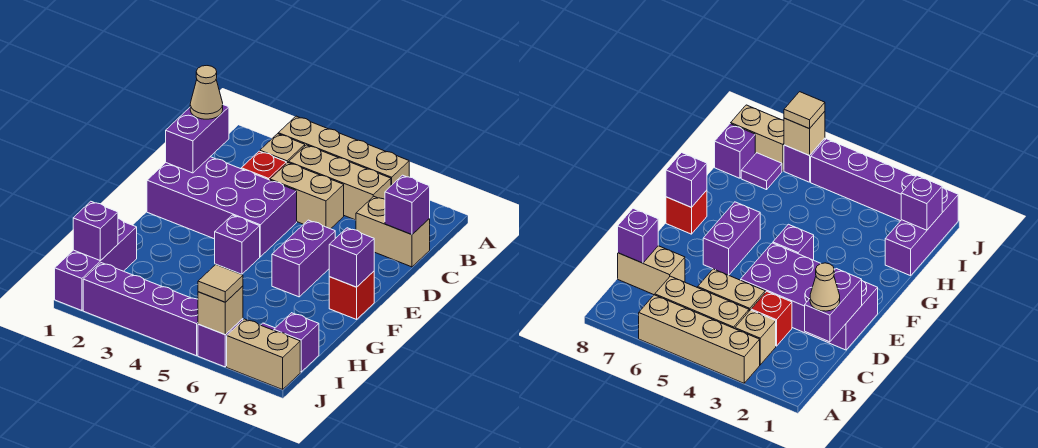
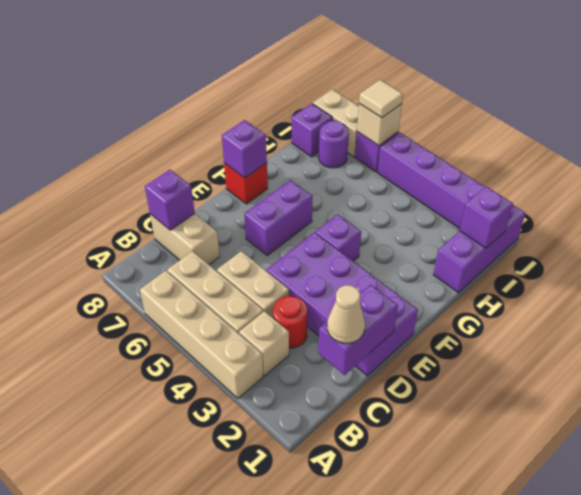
red brick C3 level 1 -> red round brick C3 level 1
purple tile I7 level 1 -> purple round brick I7 level 1

